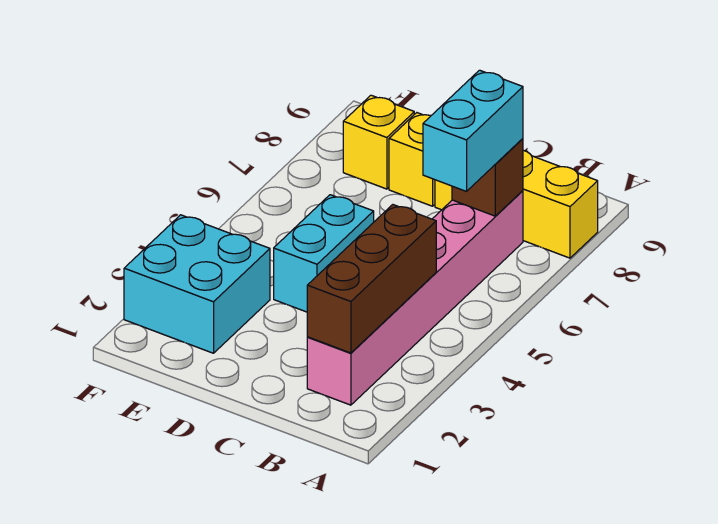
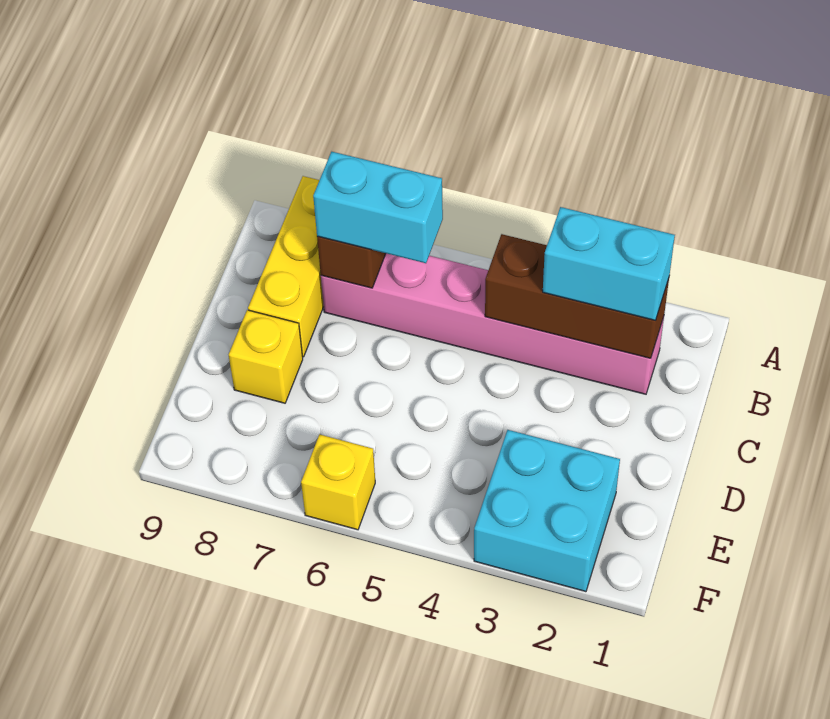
cyan brick D4:D5 level 1 -> cyan brick B2:B3 level 3
yellow brick E8 level 1 -> yellow brick F6 level 1

